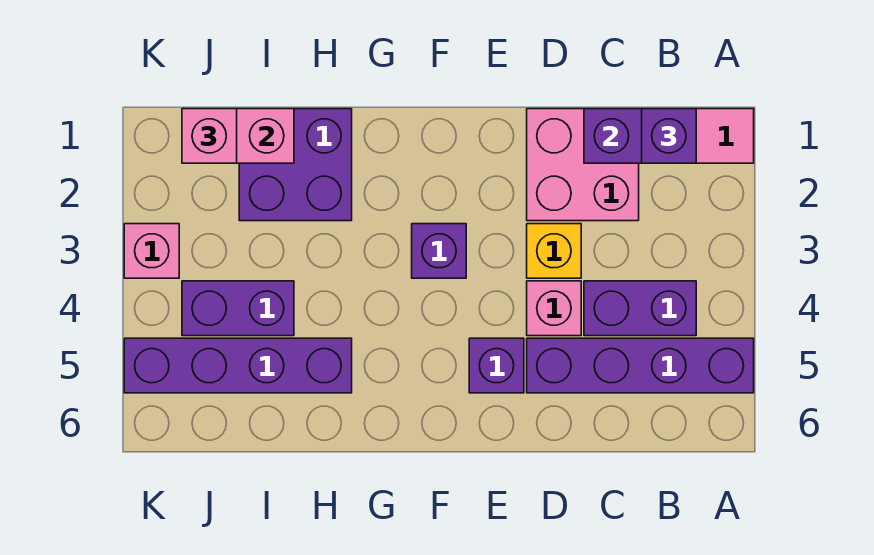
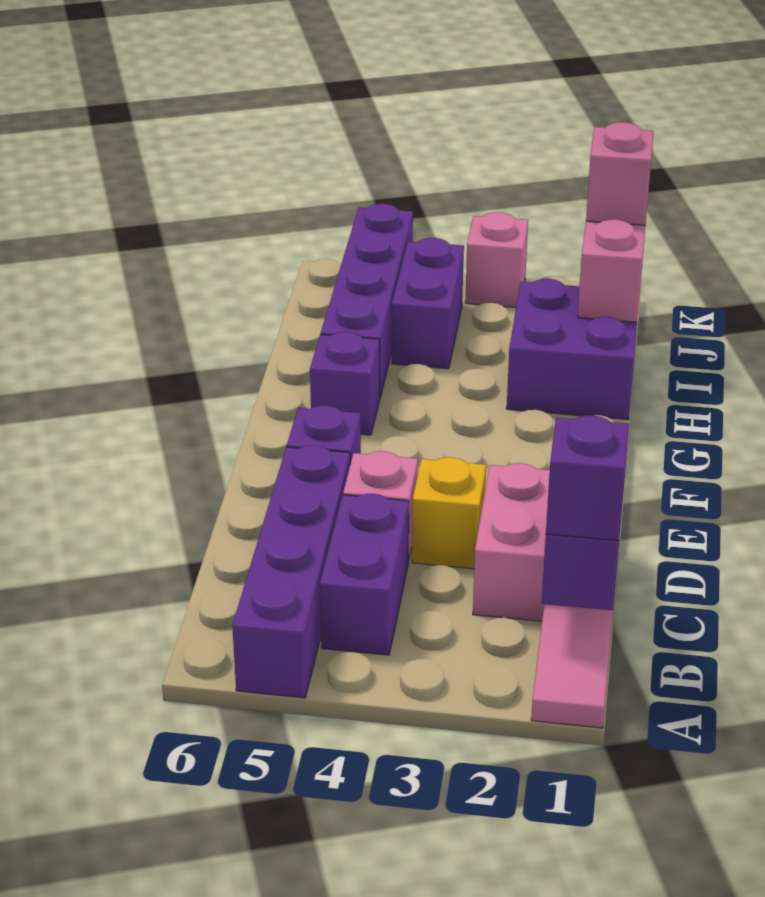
purple brick F3 level 1 -> purple brick G5 level 1

